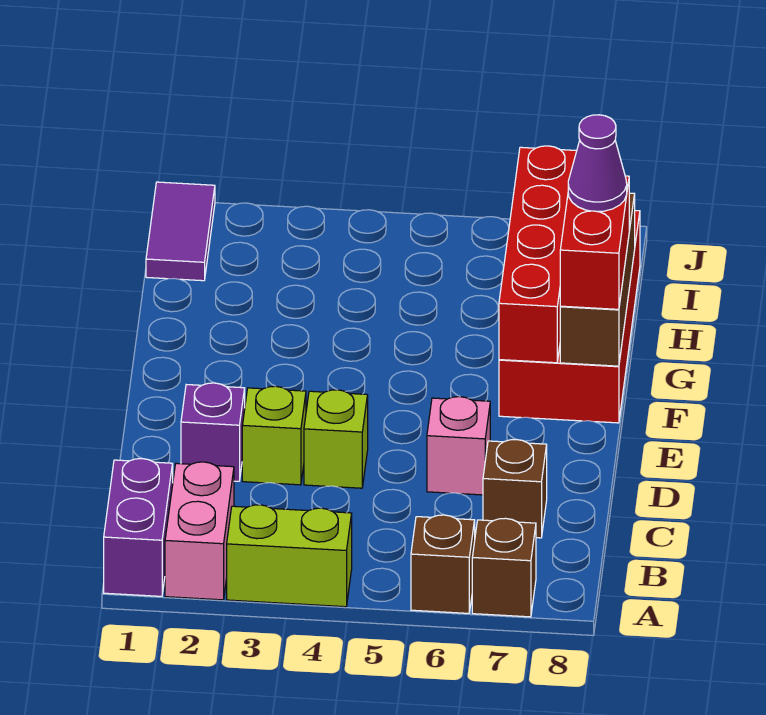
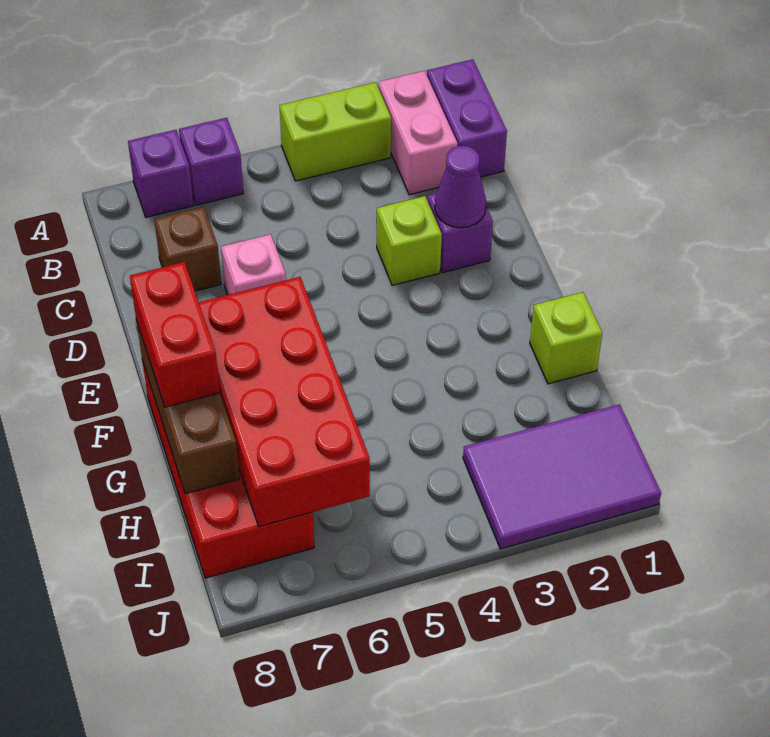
brown brick A6 level 1 -> purple brick A6 level 1
brown brick A7 level 1 -> purple brick A7 level 1
lime brick D4 level 1 -> lime brick G1 level 1
red brick F7:I7 level 2 -> red brick F6:I7 level 2
purple cone G8 level 4 -> purple cone D2 level 2
purple tile I1:J1 level 1 -> purple tile I1:J3 level 1

